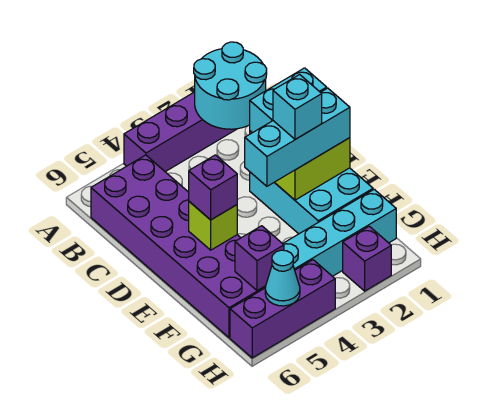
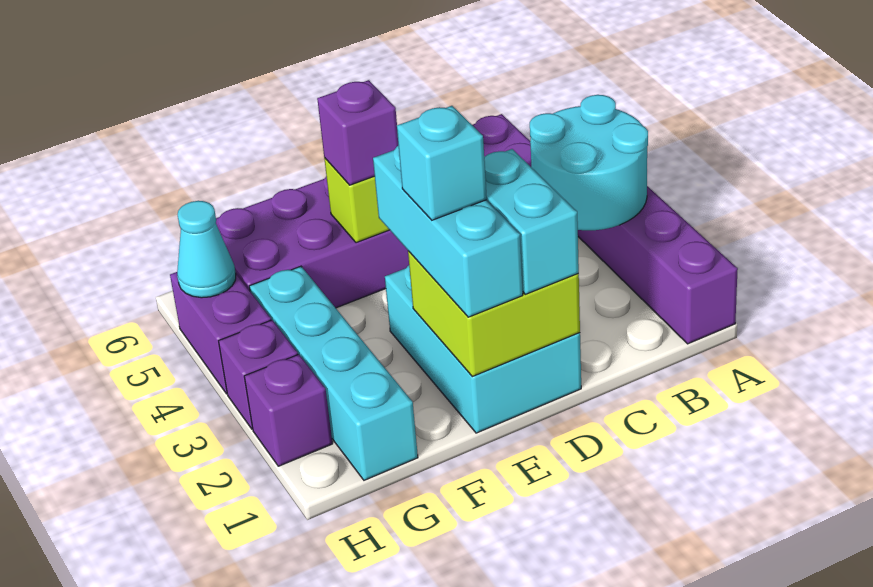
cyan round brick A1:B2 level 2 -> cyan round brick A3:B4 level 2
cyan brick D1:F2 level 1 -> cyan brick D1:E3 level 1
purple brick G5 level 2 -> purple brick H3 level 1
purple brick H4:H6 level 1 -> purple brick H4:H5 level 1

